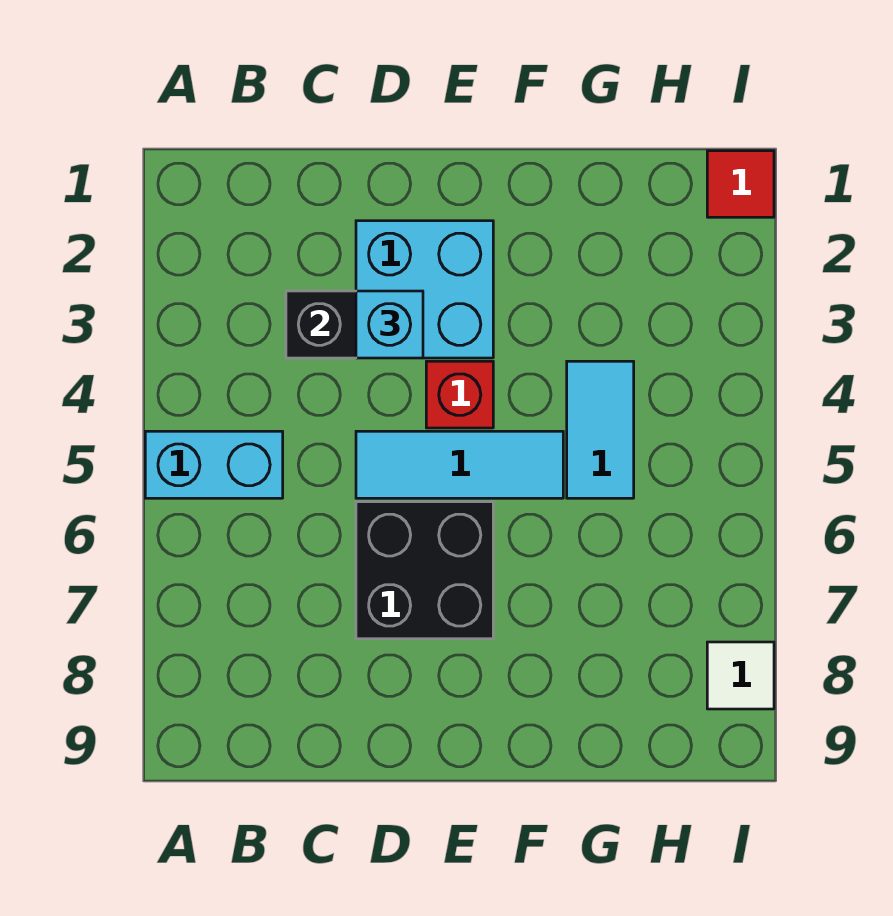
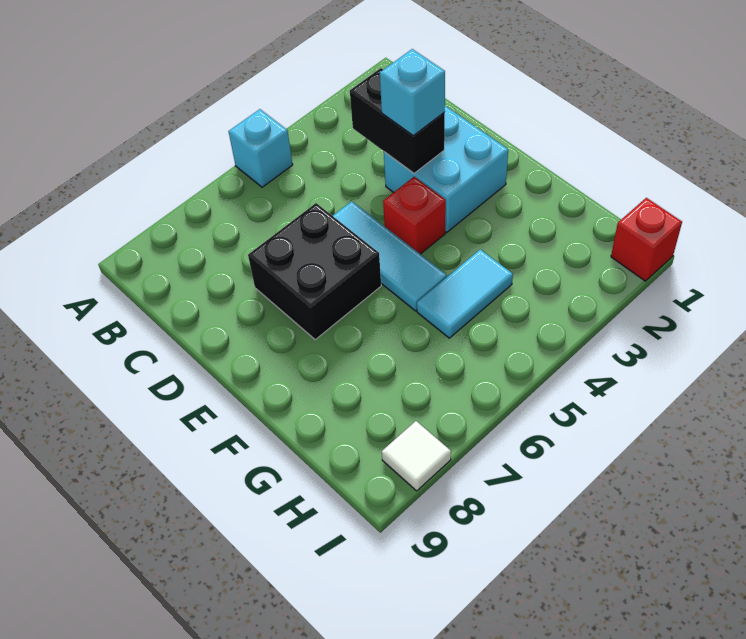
cyan brick A5:B5 level 1 -> cyan brick A5 level 1
red tile I1 level 1 -> red brick I1 level 1

